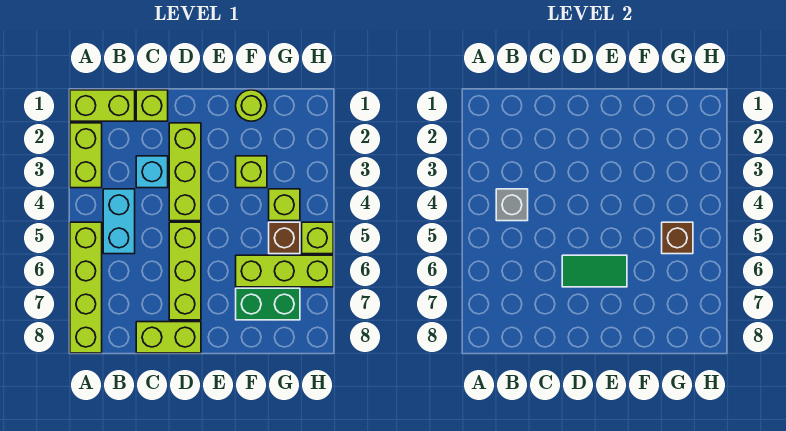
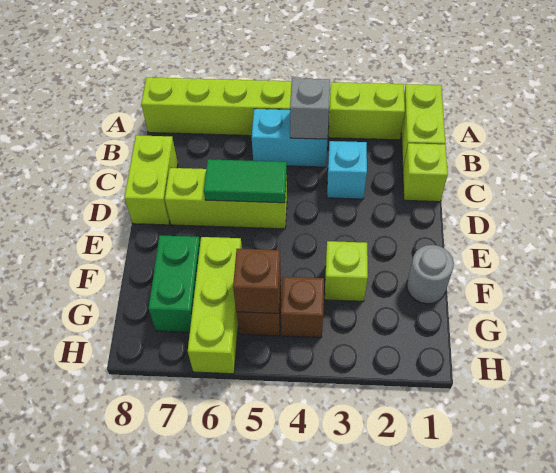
lime brick D2:D4 level 1 -> none
green tile D6:E6 level 2 -> green tile D5:D6 level 2
lime round brick F1 level 1 -> grey round brick F1 level 1
lime brick G4 level 1 -> brown brick G4 level 1
lime brick H5 level 1 -> none

